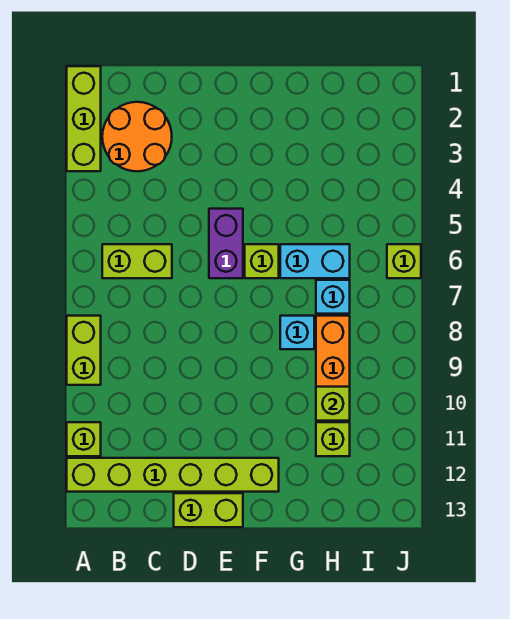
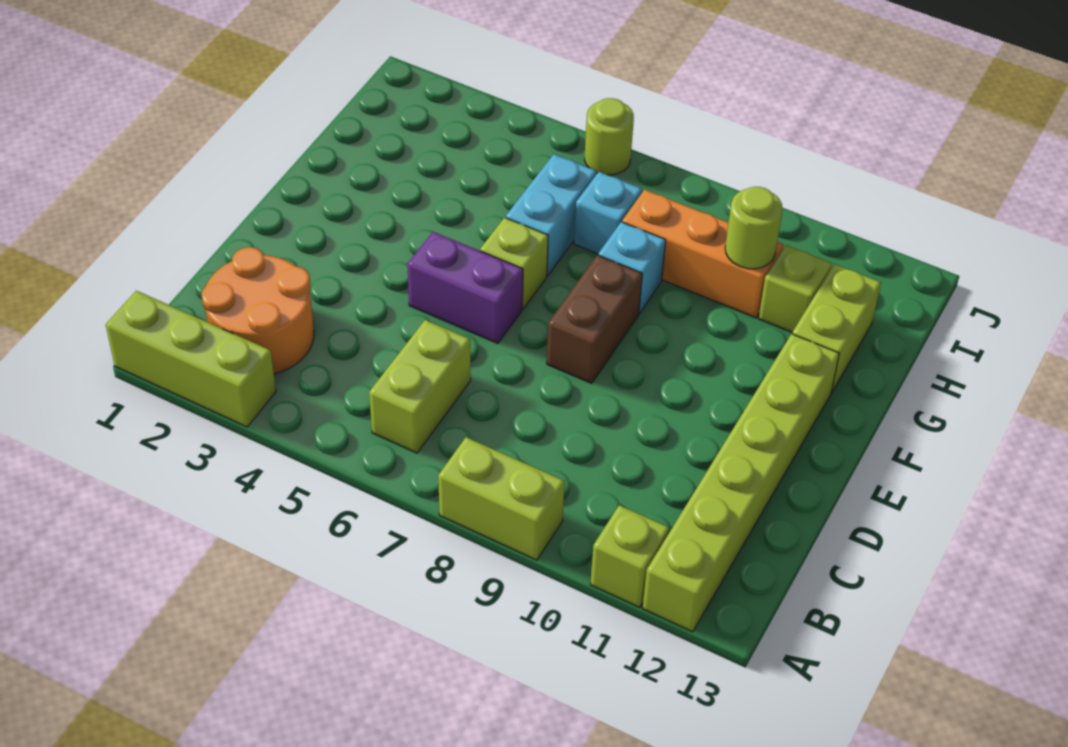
lime brick D13:E13 level 1 -> lime brick G12:H12 level 1
none -> brown brick E8:F8 level 1
lime brick H10 level 2 -> lime round brick H10 level 2
lime brick J6 level 1 -> lime round brick J6 level 1

